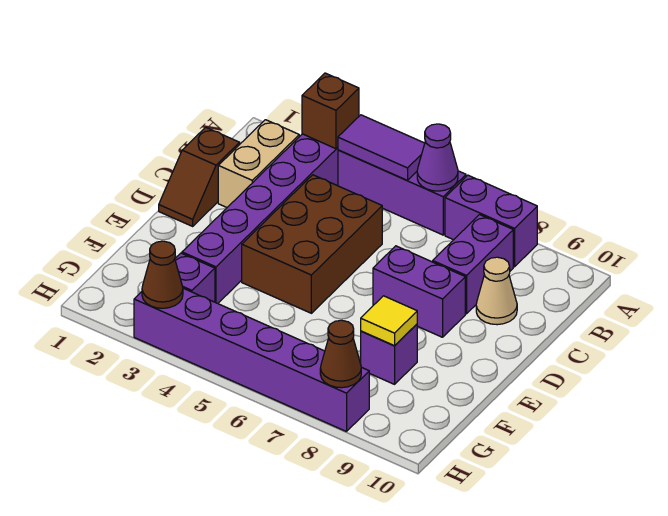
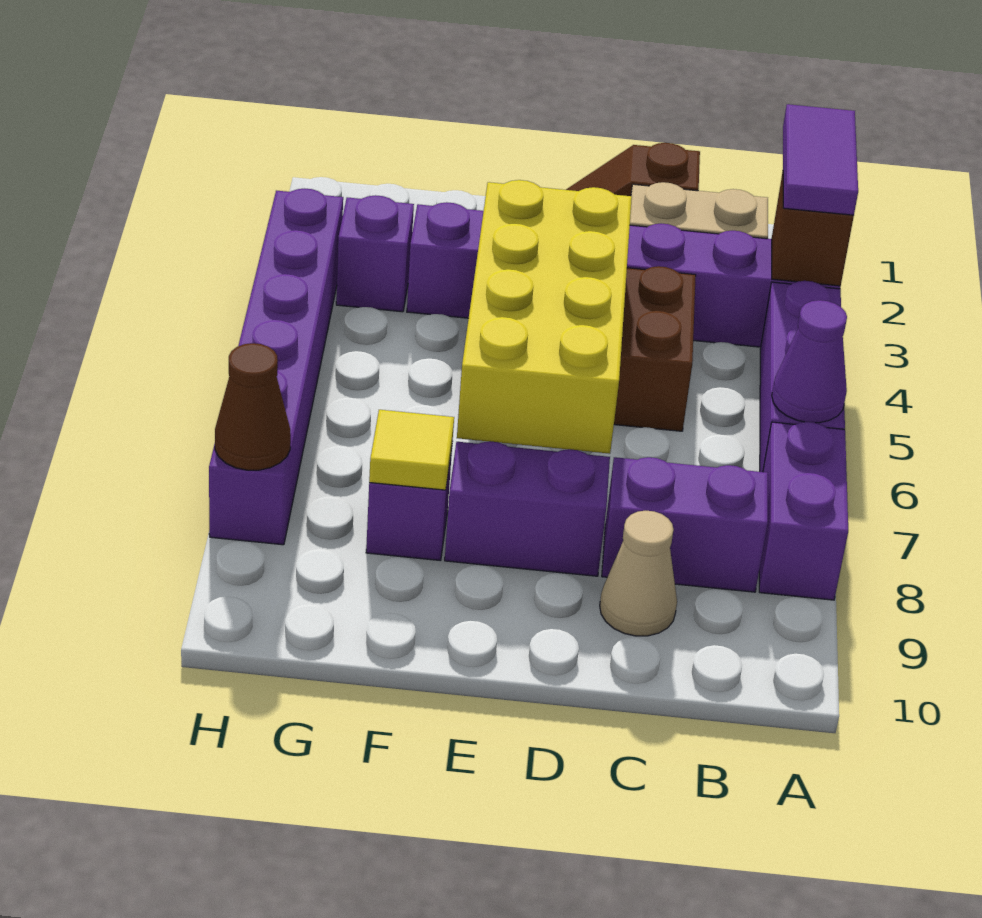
purple tile A4:A5 level 2 -> purple tile A2:A3 level 3
none -> yellow brick D4:E7 level 2
purple brick D7:D8 level 1 -> purple brick D8:E8 level 1
brown cone H3 level 2 -> none

